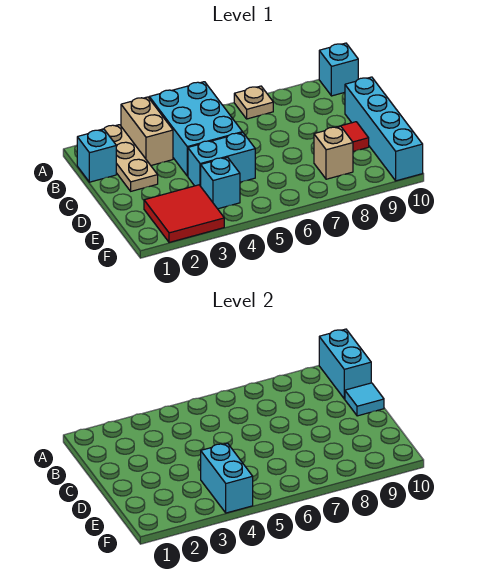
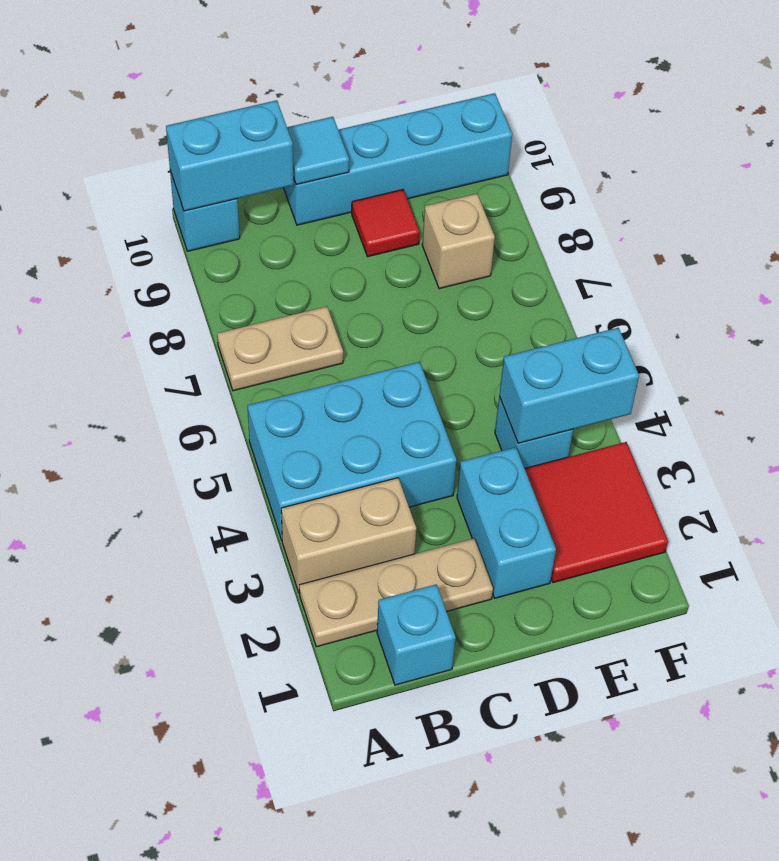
tan plate A7 level 1 -> tan plate A7:B7 level 1
cyan brick D4:D5 level 1 -> cyan brick D2:D3 level 1

